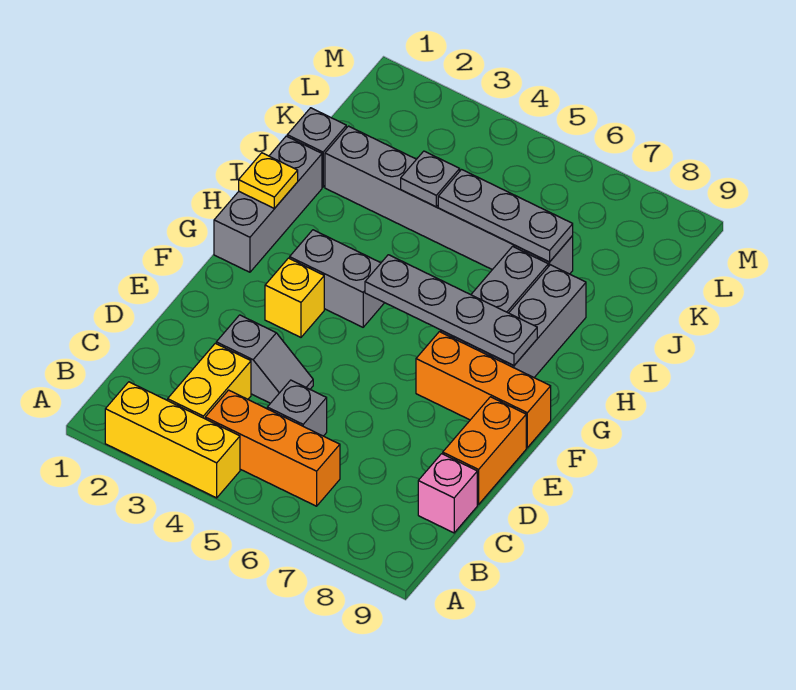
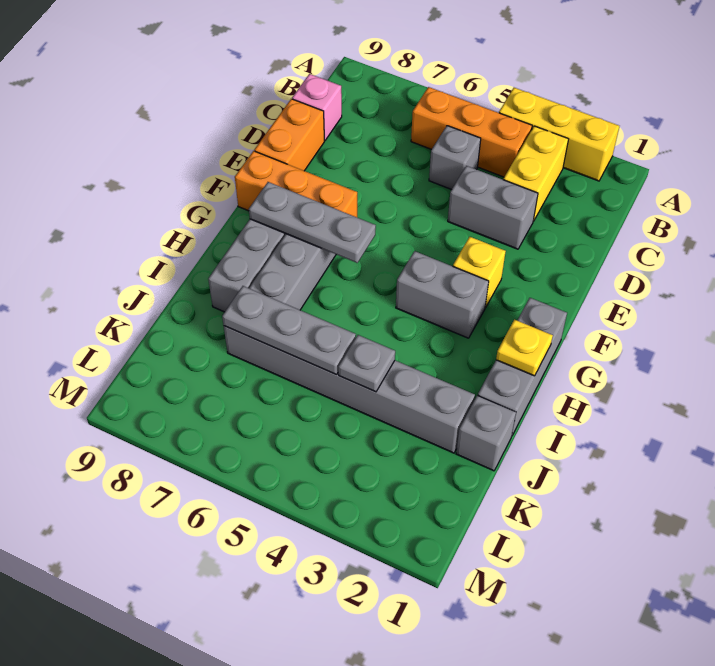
grey slope D3:D4 level 1 top 3 -> grey brick D3:D4 level 1
grey plate G5:G8 level 2 -> grey plate G6:G8 level 2

